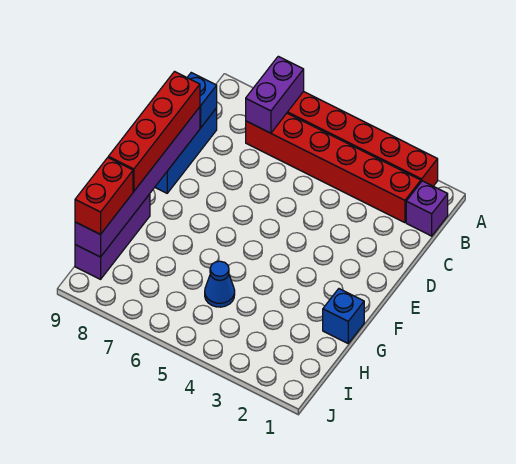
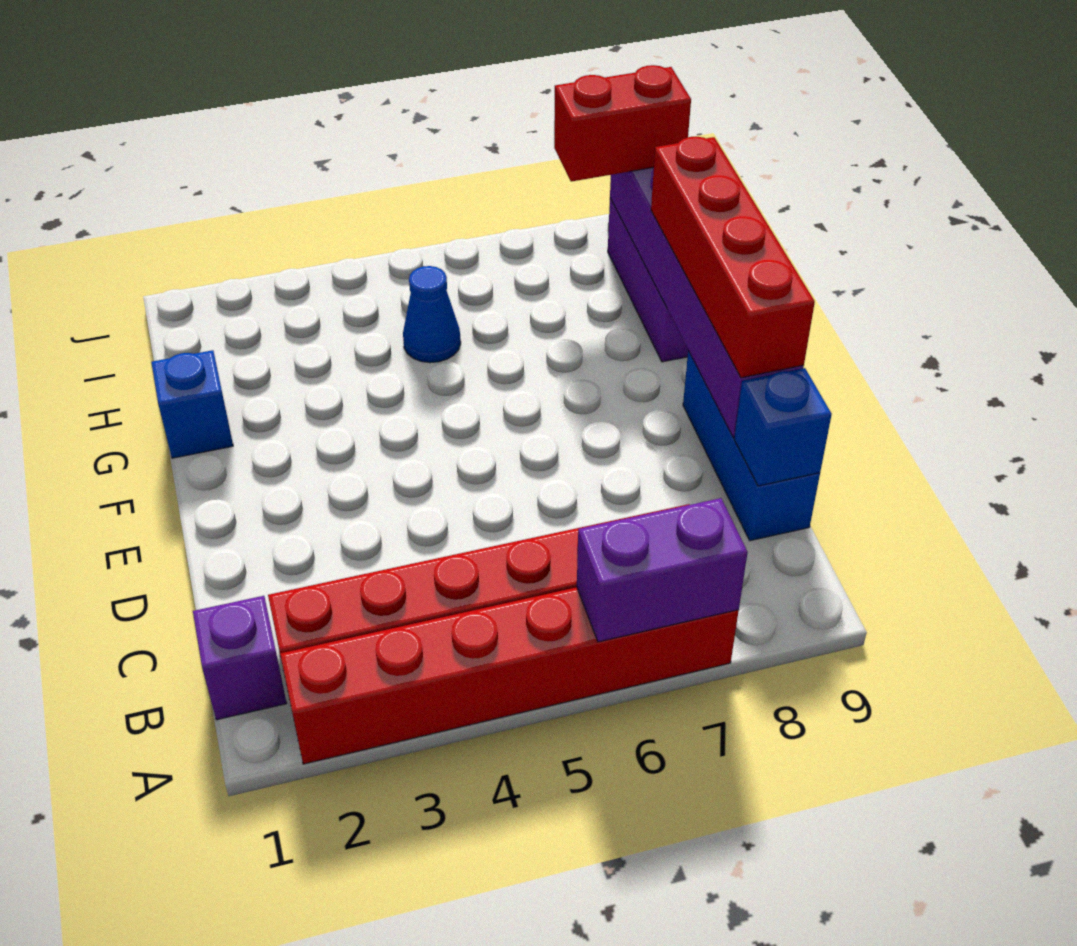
purple brick A7:B7 level 2 -> purple brick A6:A7 level 2
red brick H9:I9 level 3 -> red brick I8:I9 level 3

